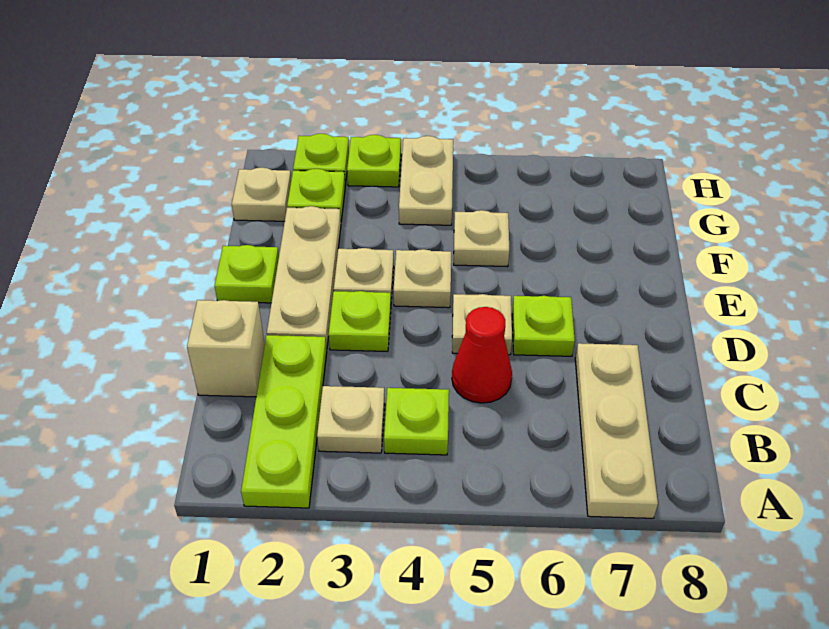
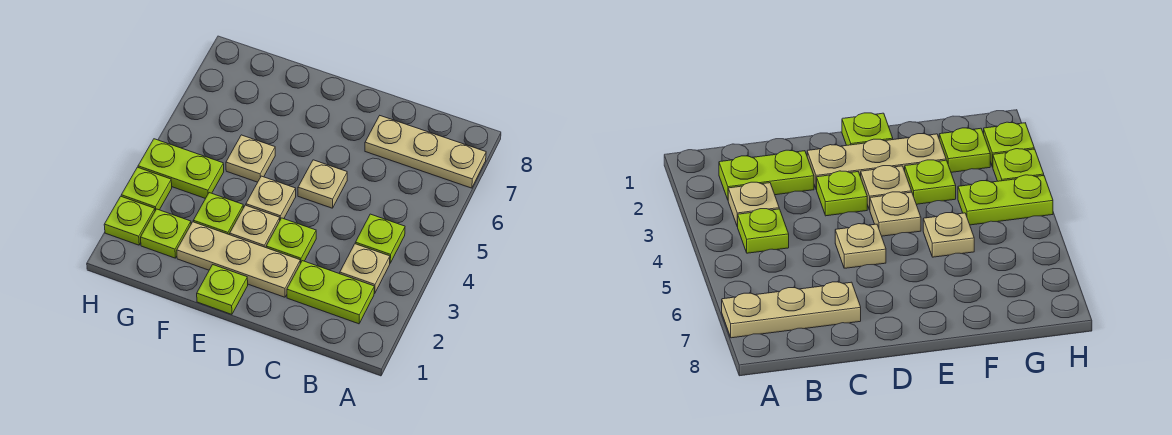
lime plate A2:C2 level 1 -> lime plate B2:C2 level 1
tan brick C1 level 1 -> none
red cone C5 level 1 -> none
lime plate D6 level 1 -> lime plate F3 level 1
tan plate G1 level 1 -> none
tan plate G4:H4 level 1 -> lime plate G4:H4 level 1

